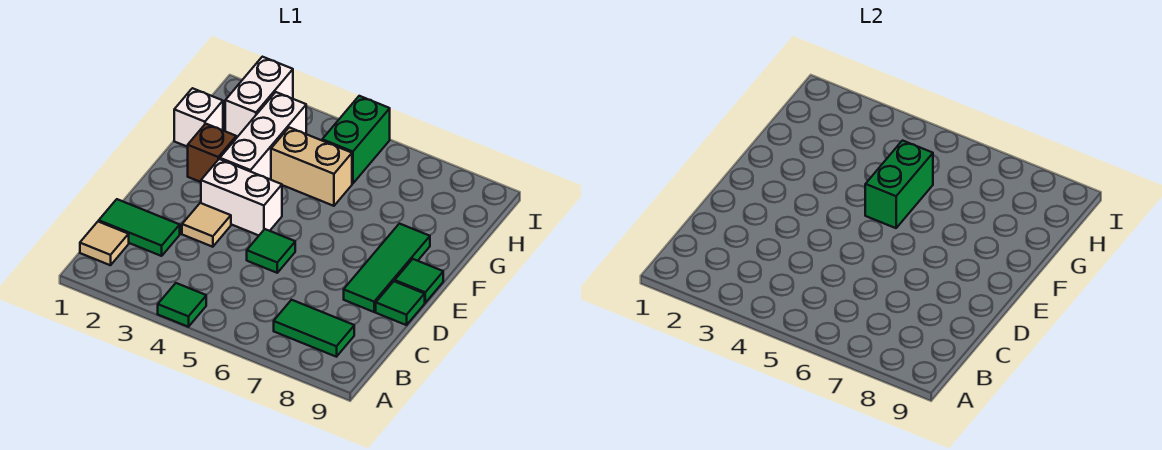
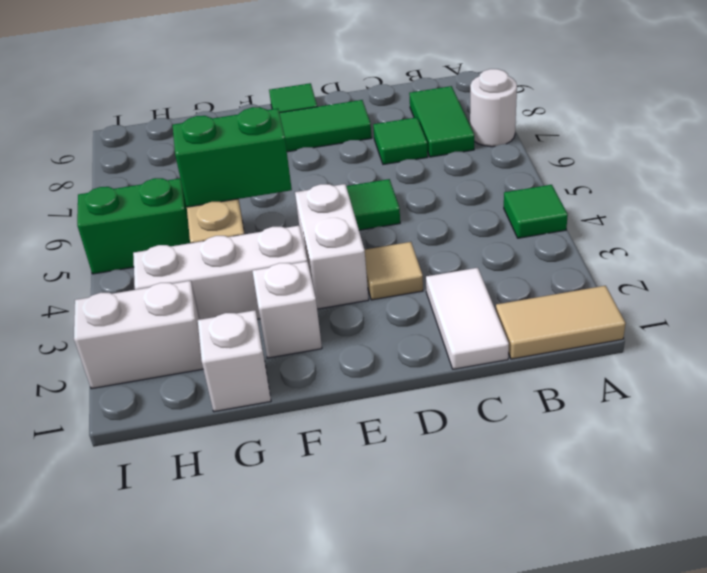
none -> white round brick A7 level 1
tan tile B1 level 1 -> tan tile A1:B1 level 1
green tile C1:C2 level 1 -> white tile C1:C2 level 1
green tile D9 level 1 -> green tile C7 level 1
brown brick F2 level 1 -> white brick F2 level 1

